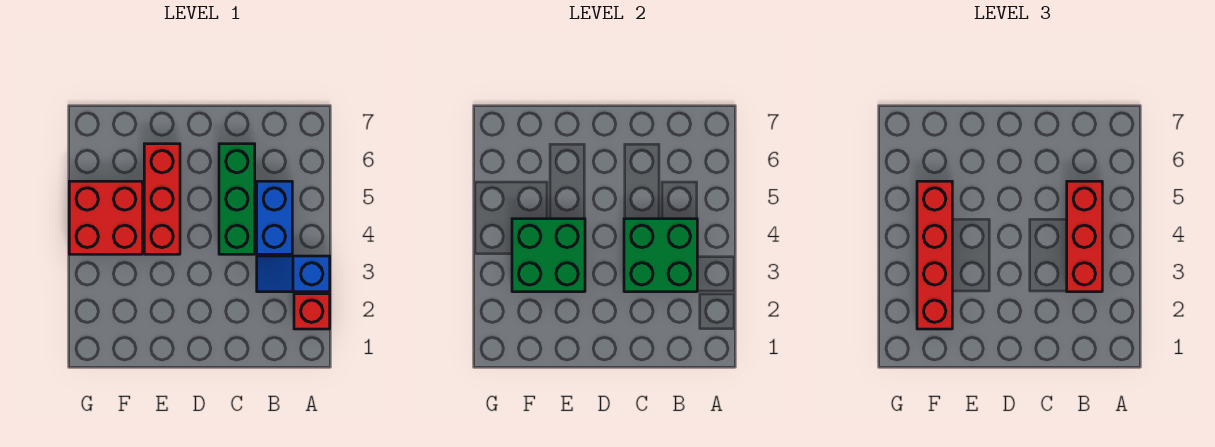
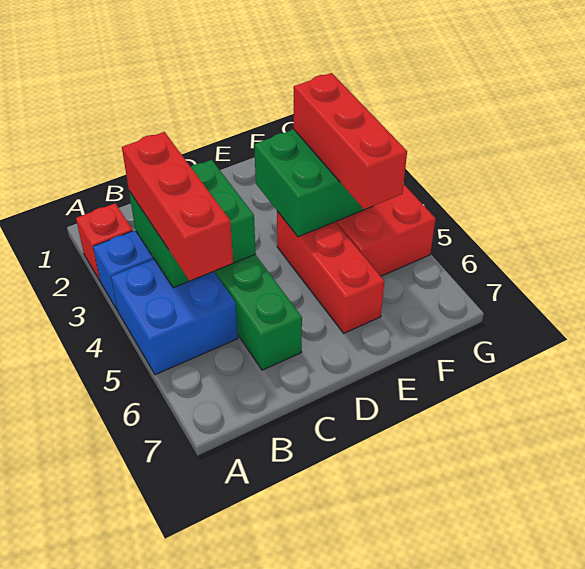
blue brick B4:B5 level 1 -> blue brick A4:B5 level 1
red brick F2:F5 level 3 -> red brick F3:F5 level 3

